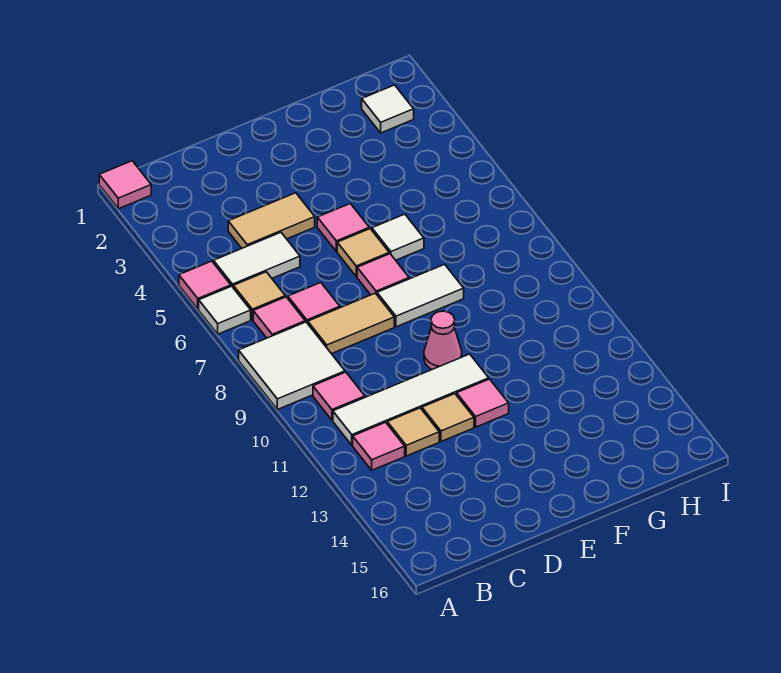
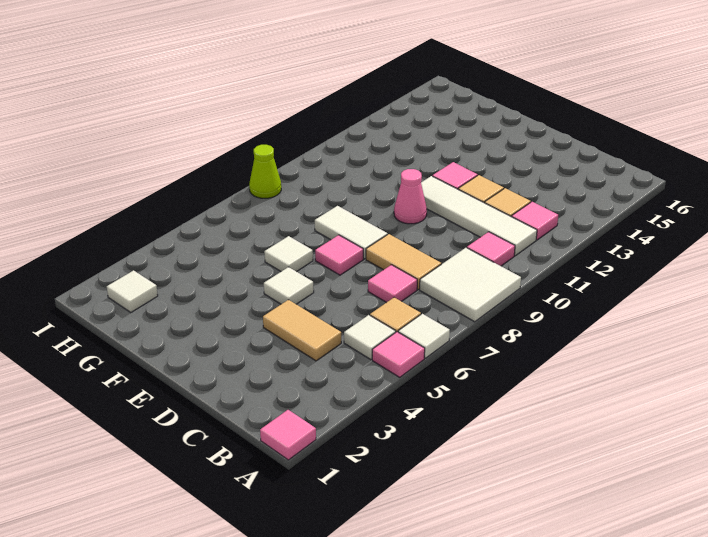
white tile B5:C5 level 1 -> white tile B5 level 1
pink tile B7 level 1 -> none
pink tile E5 level 1 -> white tile E5 level 1
tan tile E6 level 1 -> none
none -> lime cone I8 level 1

